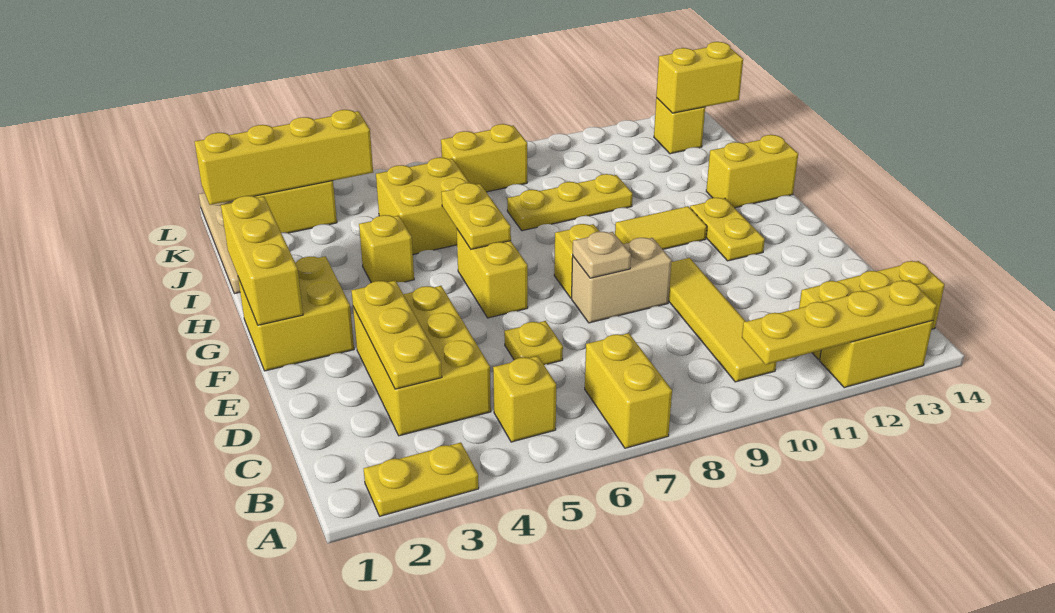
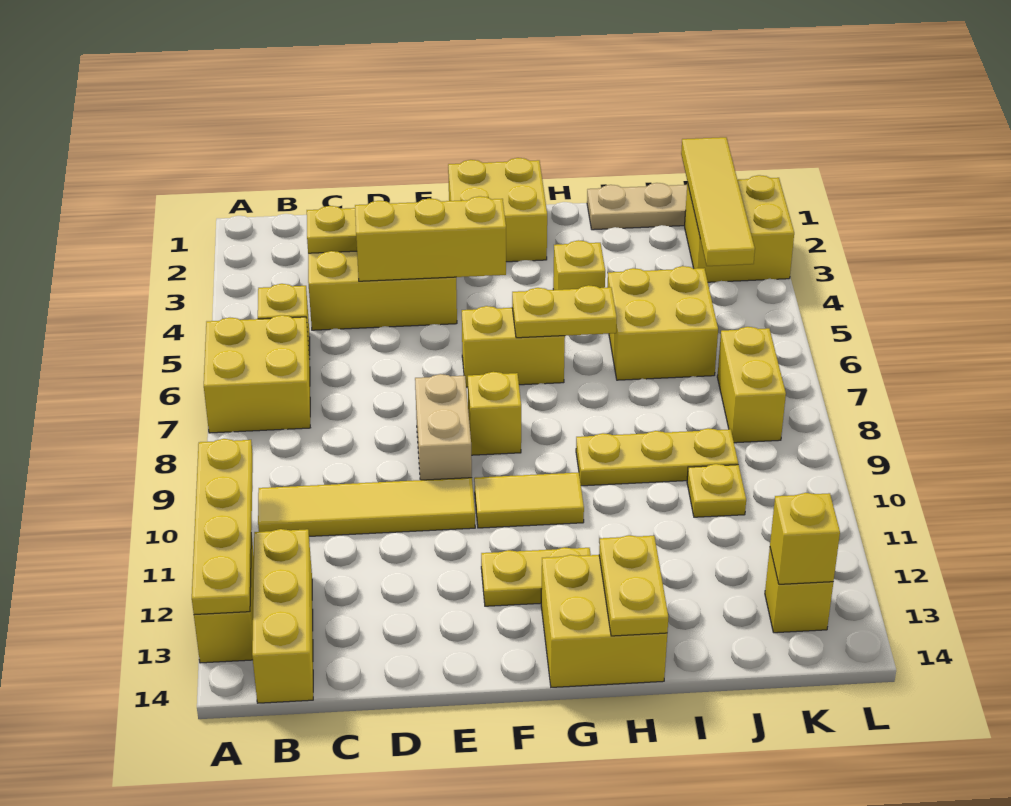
yellow plate A2:A3 level 1 -> yellow plate H13:H14 level 2
yellow brick A7:B7 level 1 -> yellow brick A6:B7 level 1
yellow plate D6 level 1 -> yellow plate J10 level 1
tan plate E8 level 2 -> none
yellow brick F1:H1 level 2 -> yellow brick D4:F4 level 2
yellow tile G10:G11 level 1 -> yellow tile F10:G10 level 1
yellow brick H13:H14 level 1 -> yellow brick G13:H14 level 1
yellow plate I8:I10 level 1 -> yellow plate H9:J9 level 1
yellow brick K1:K4 level 2 -> yellow tile K1:K4 level 2
yellow brick K13:K14 level 2 -> yellow brick K13 level 2

